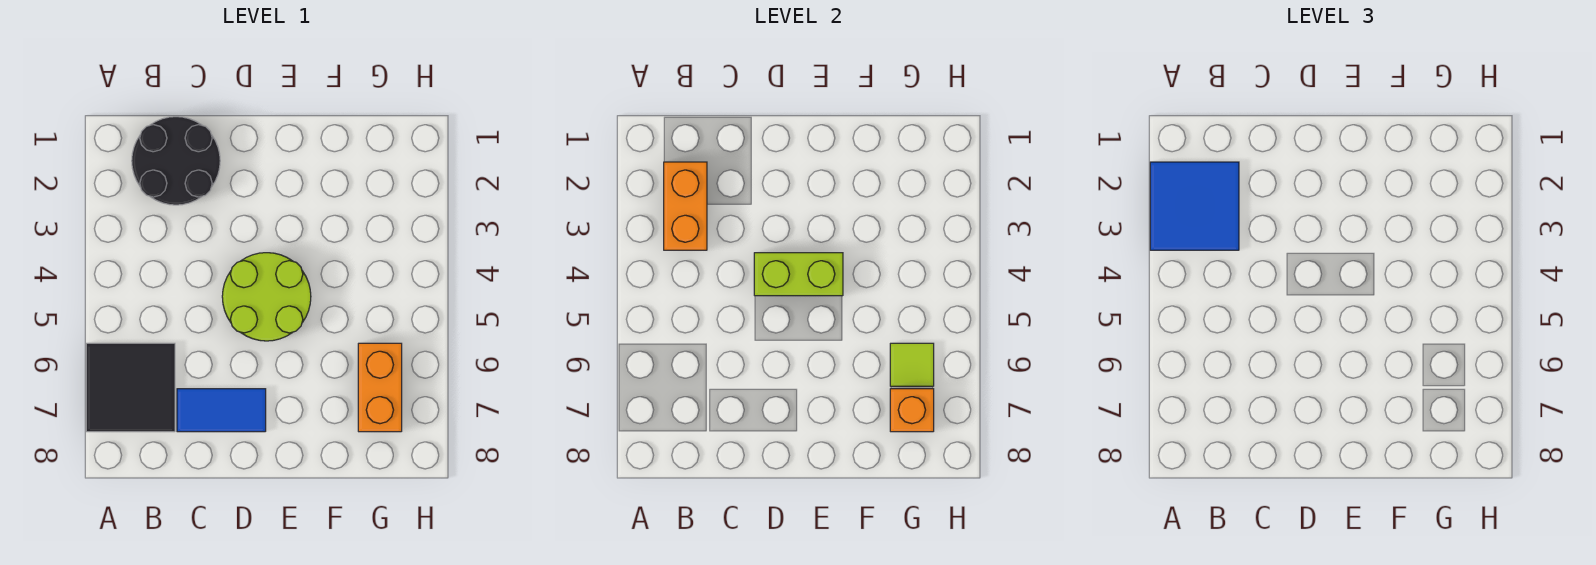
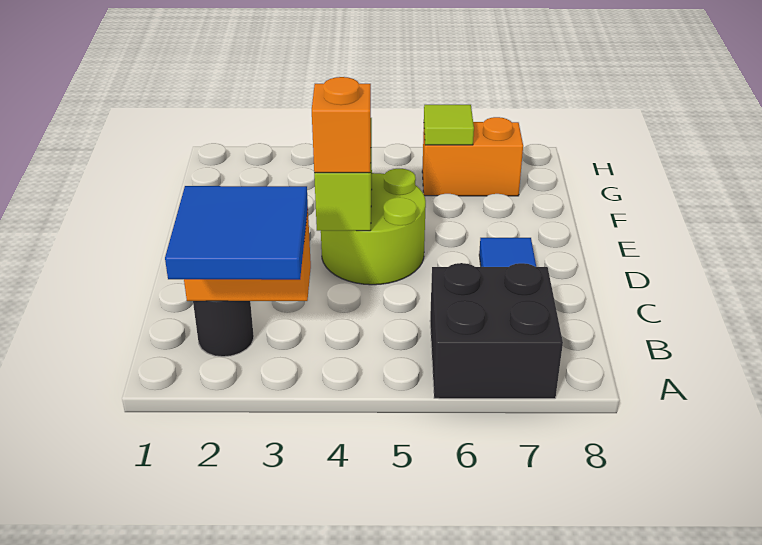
black tile A6:B7 level 1 -> black brick A6:B7 level 1
black round brick B1:C2 level 1 -> black round brick B2 level 1
orange brick G7 level 2 -> orange brick D4 level 3

